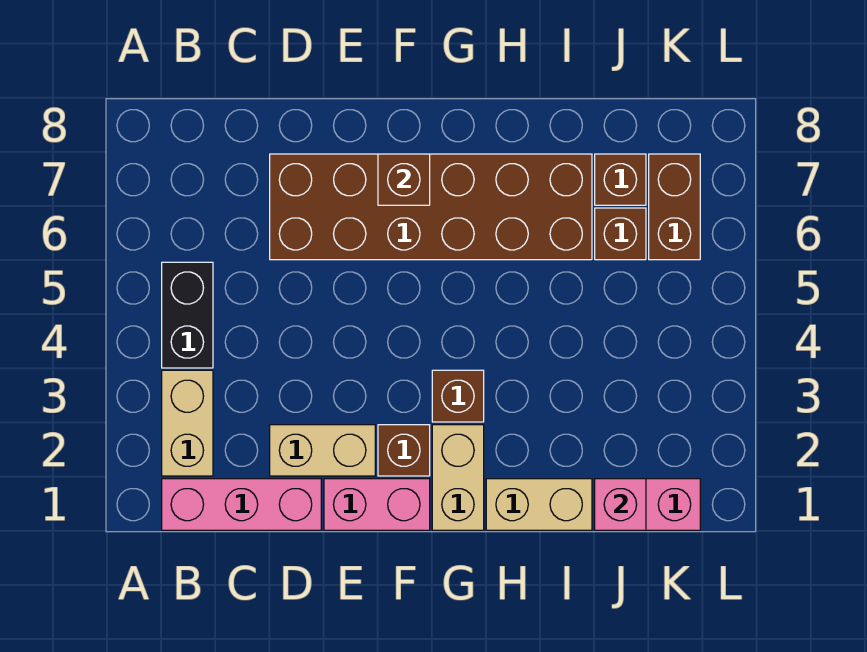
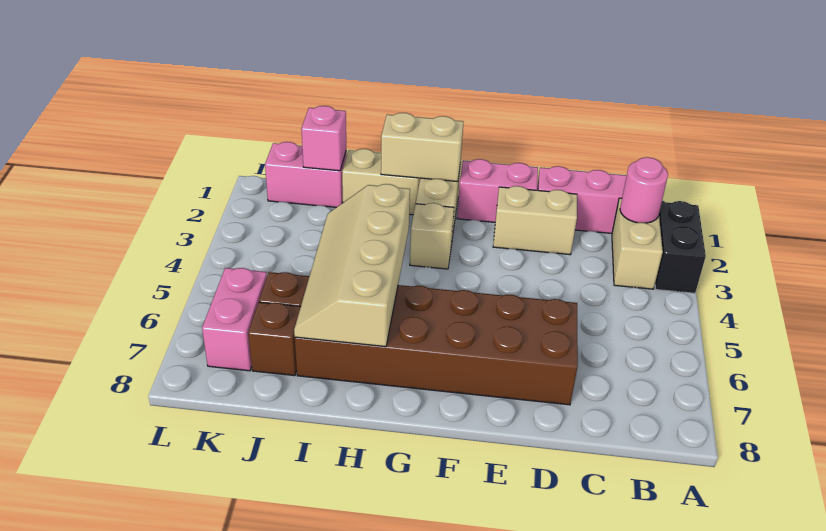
none -> pink round brick B2 level 2
black brick B4:B5 level 1 -> black brick A2:A3 level 1
brown brick F2 level 1 -> none
brown brick F7 level 2 -> none
none -> tan brick G1:H1 level 2
brown brick G3 level 1 -> tan brick G3 level 1
none -> tan slope H4:I7 level 2 top H
brown brick K6:K7 level 1 -> pink brick K6:K7 level 1

